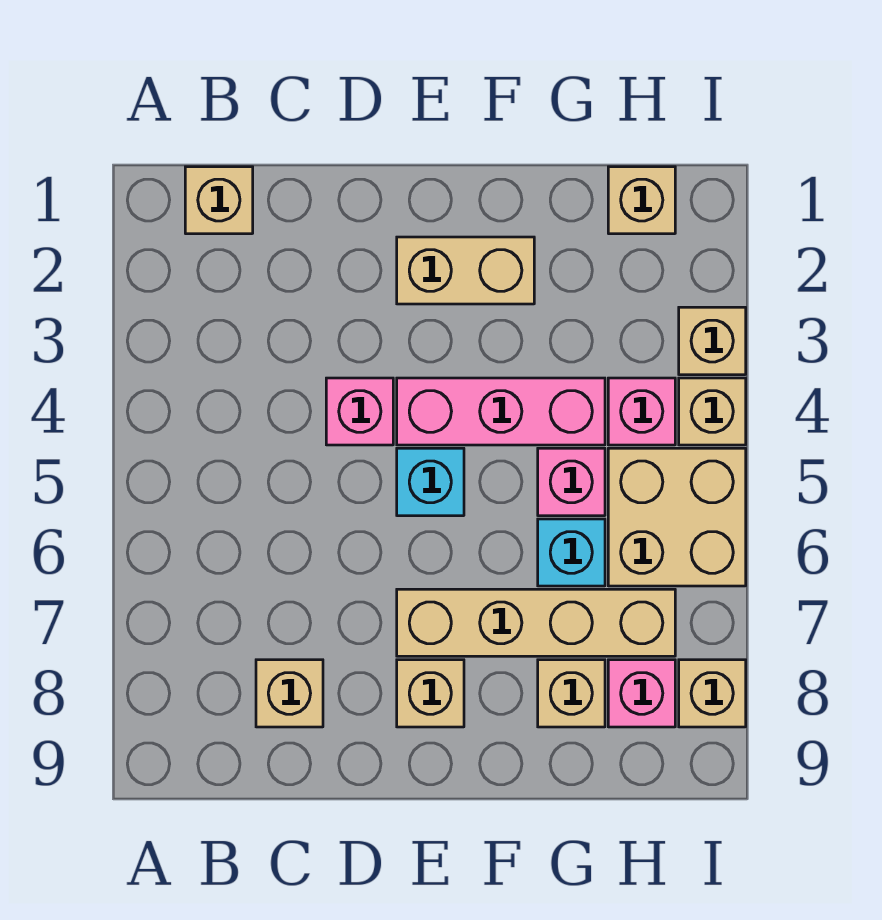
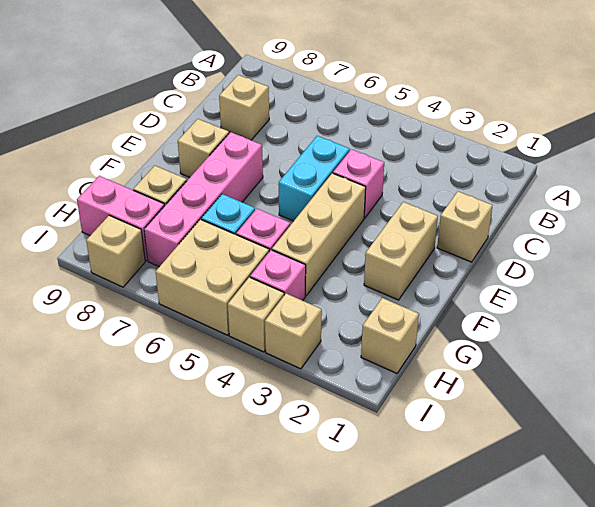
tan brick B1 level 1 -> tan brick D1 level 1
pink brick E4:G4 level 1 -> tan brick E4:G4 level 1
cyan brick E5 level 1 -> cyan brick D5:E5 level 1
tan brick E7:H7 level 1 -> pink brick E7:H7 level 1
pink brick H8 level 1 -> pink brick H8:H9 level 1

